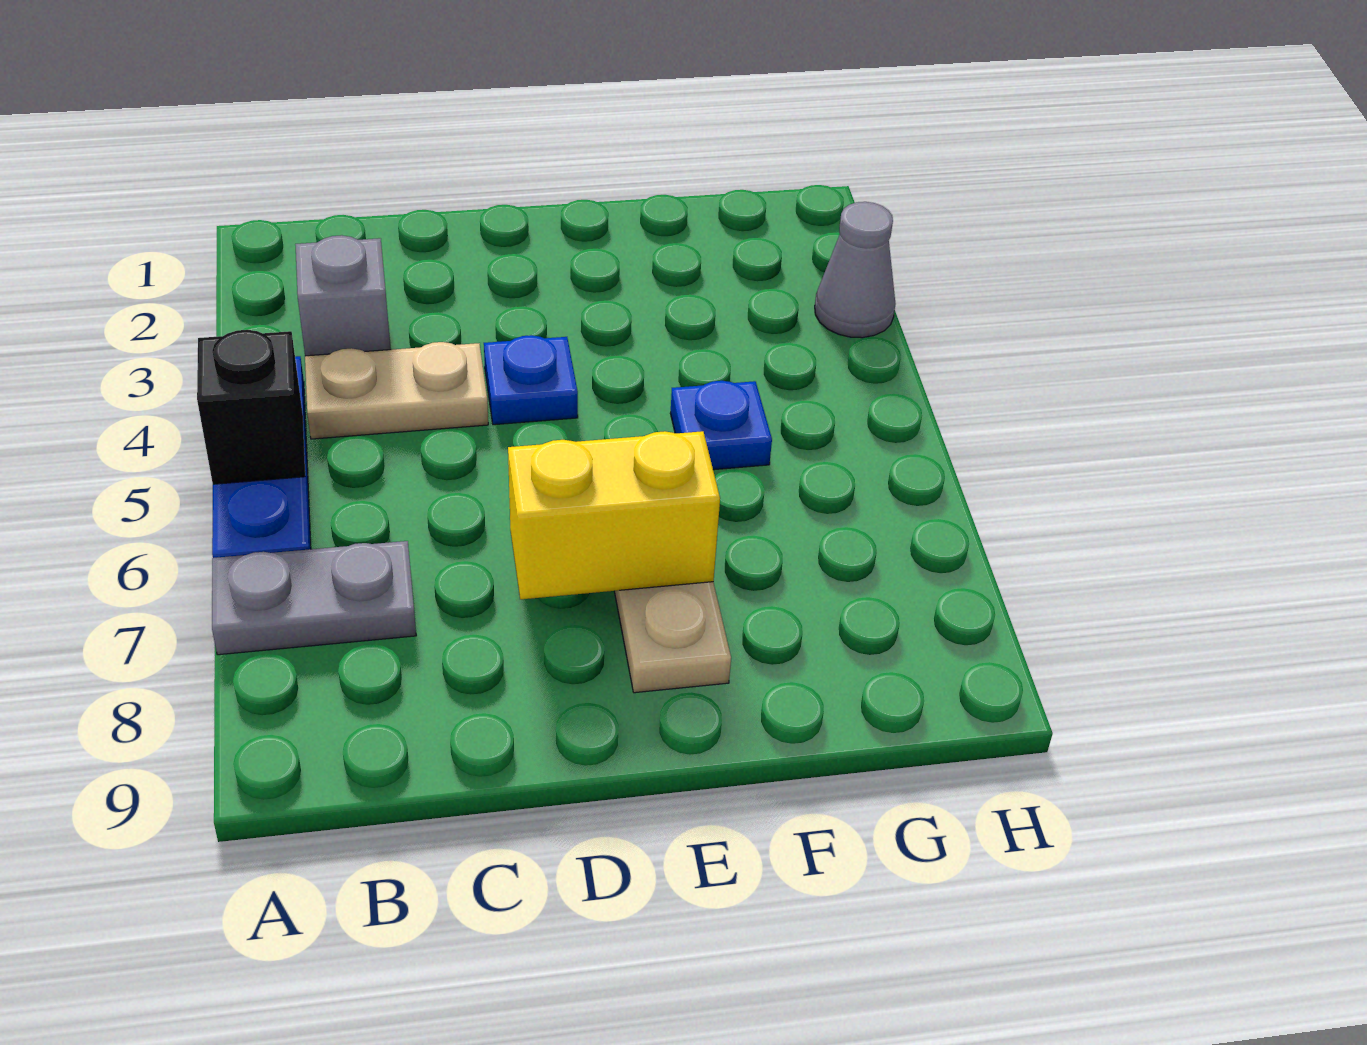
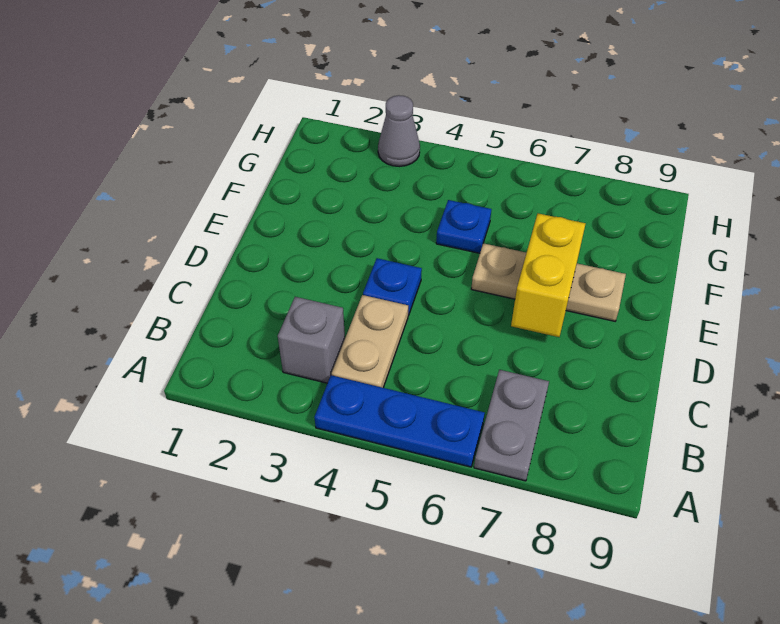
black brick A5 level 2 -> none

